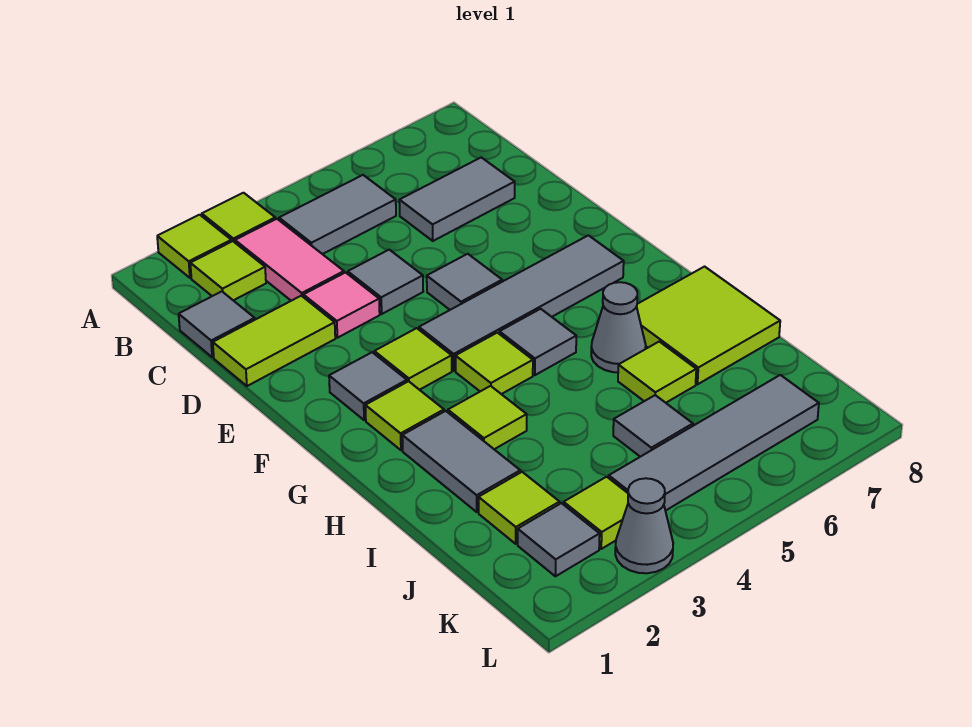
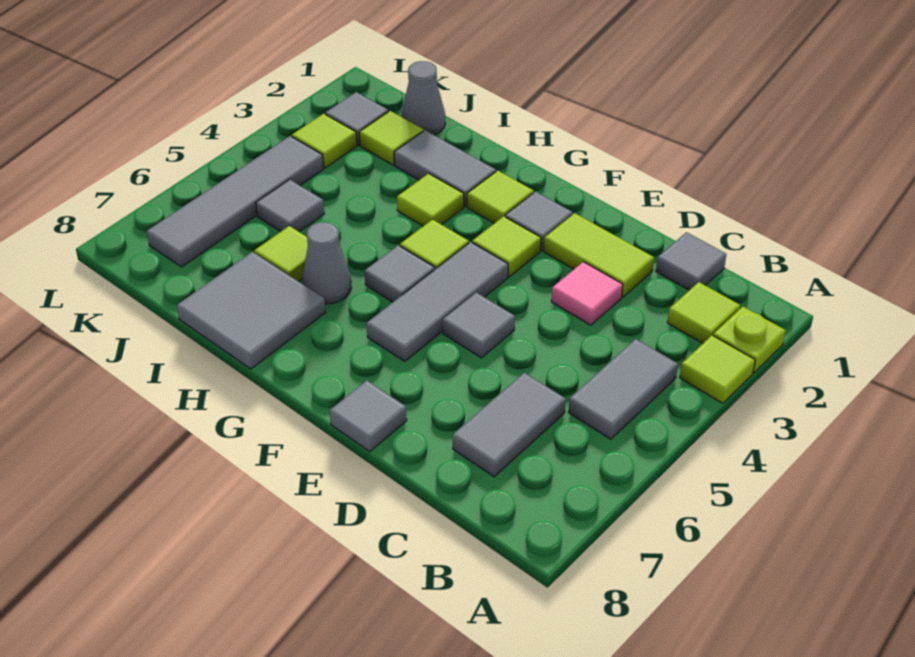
lime tile A2 level 1 -> lime plate A2 level 1
pink tile B3:C3 level 1 -> none
lime tile D1:D2 level 1 -> lime tile D2:E2 level 1
grey tile D4 level 1 -> grey tile E8 level 1
grey tile F4:F7 level 1 -> grey tile F4:F6 level 1
lime tile H7:I8 level 1 -> grey tile H7:I8 level 1
grey cone L3 level 1 -> grey cone J1 level 1

